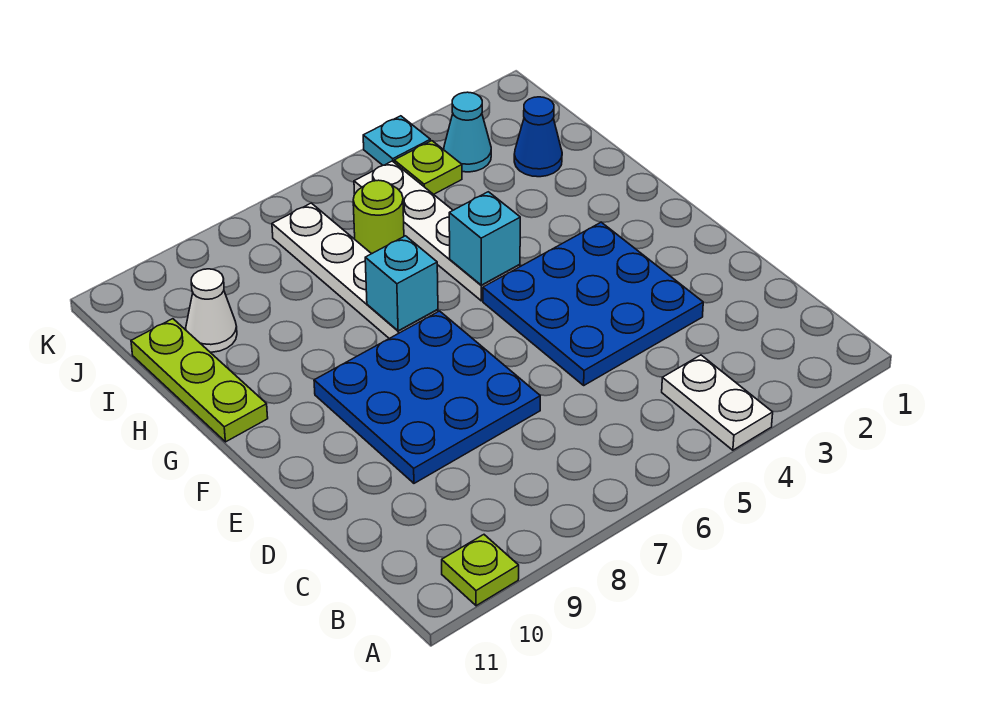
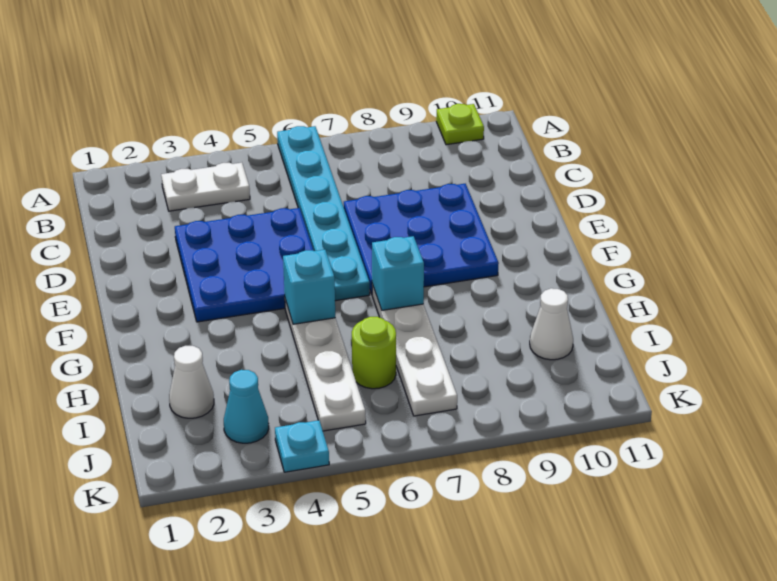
white plate A4:B4 level 1 -> white plate B3:B4 level 1
none -> cyan plate A6:F6 level 1
lime plate G11:I11 level 1 -> none
blue cone I2 level 1 -> white cone I2 level 1
lime plate J4 level 1 -> none

